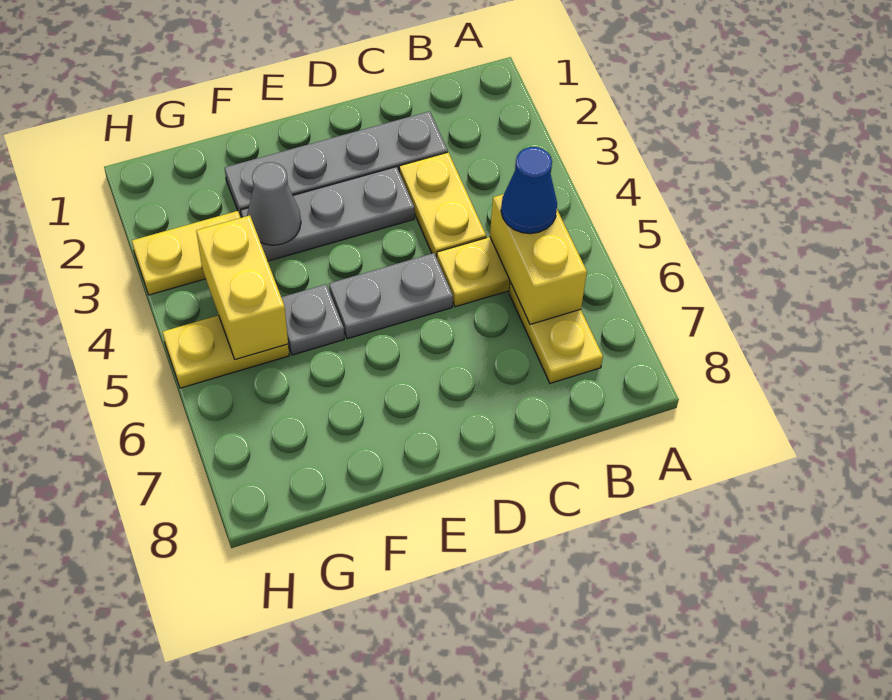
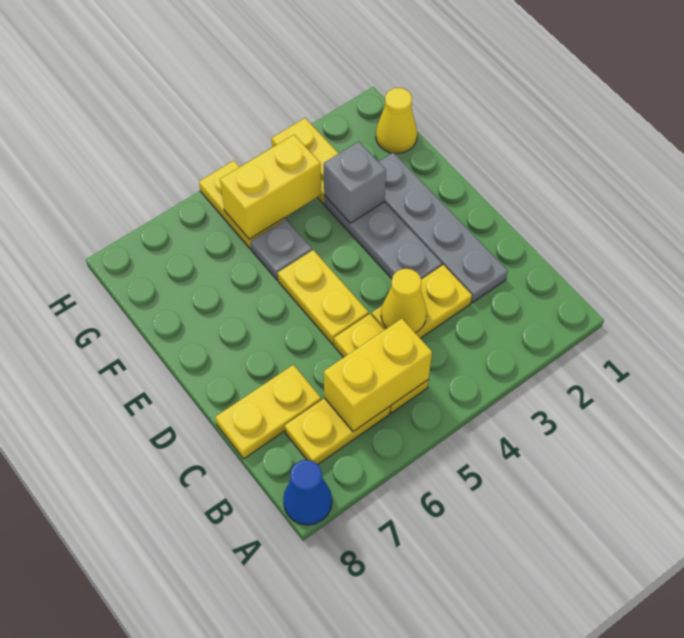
blue cone B5 level 3 -> blue cone A8 level 1
none -> yellow cone C4 level 2
none -> yellow plate C7:C8 level 1
grey plate D5:E5 level 1 -> yellow plate D5:E5 level 1
grey cone F3 level 2 -> grey brick F3 level 2
none -> yellow cone G1 level 1

